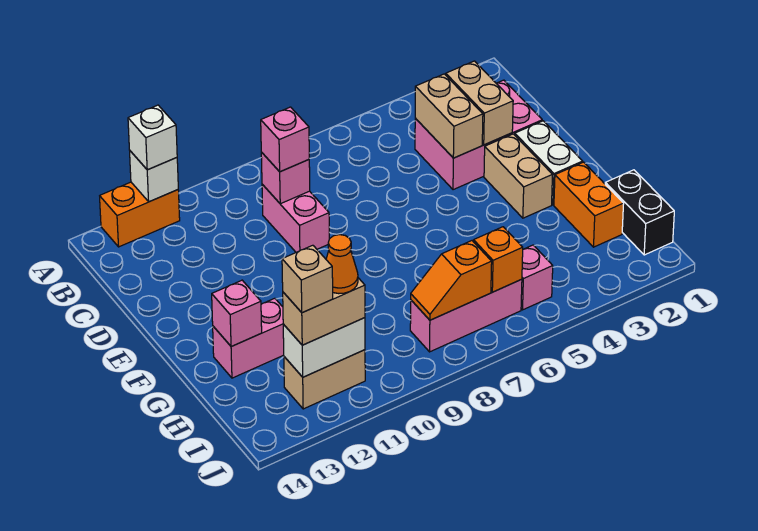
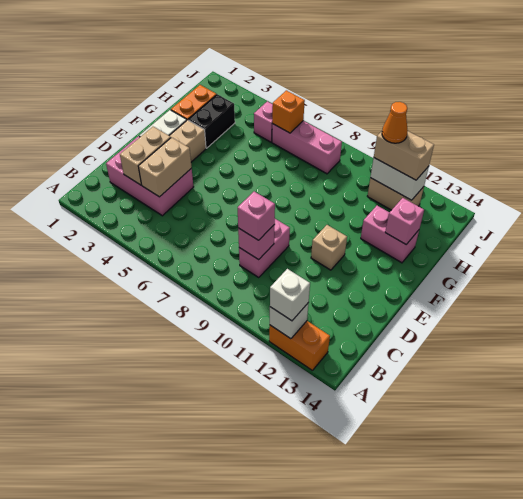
black brick H1:I1 level 1 -> black brick G3:H3 level 1
orange slope I7:I8 level 2 top 7 -> none
tan brick I12 level 4 -> tan brick E11 level 1

